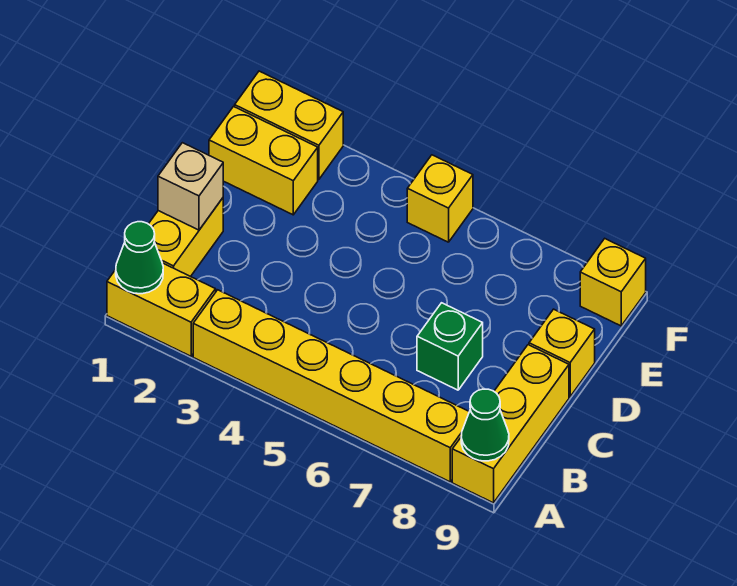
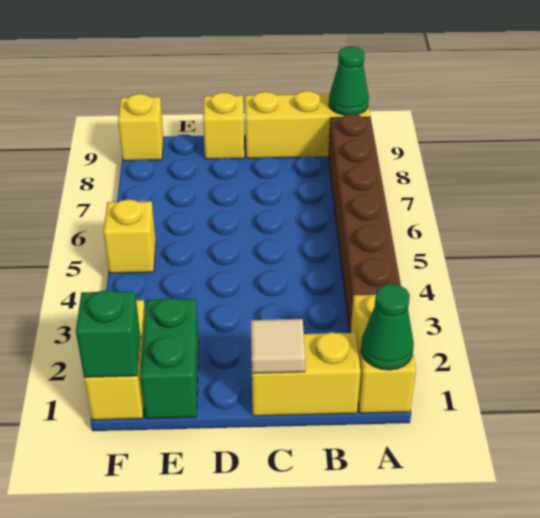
yellow brick A3:A8 level 1 -> brown brick A3:A8 level 1
tan brick C1 level 2 -> tan tile C1 level 2
green brick C7 level 1 -> green brick F1 level 2
yellow brick E1:E2 level 1 -> green brick E1:E2 level 1

